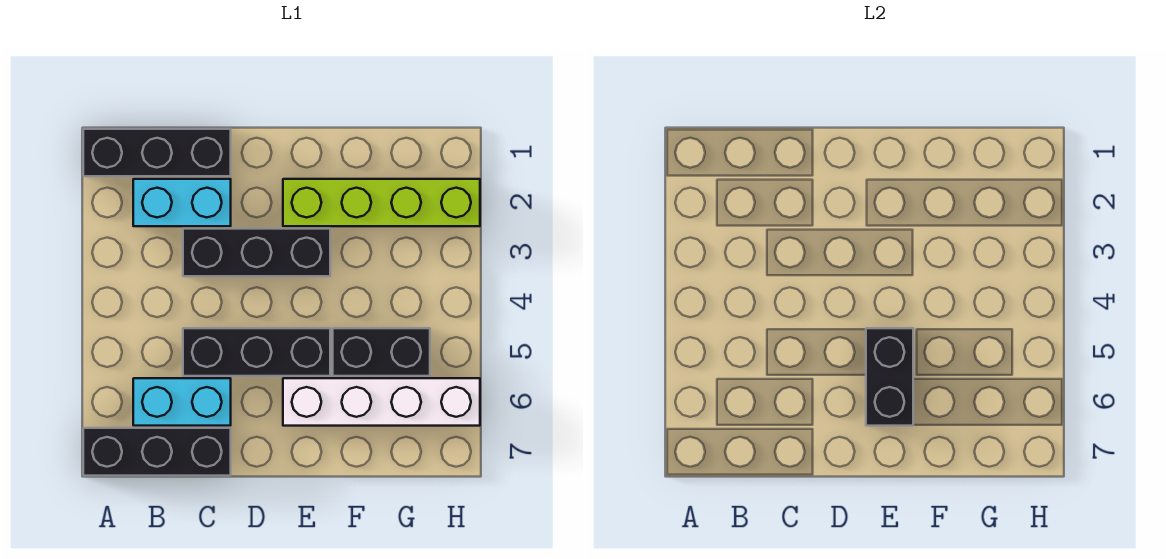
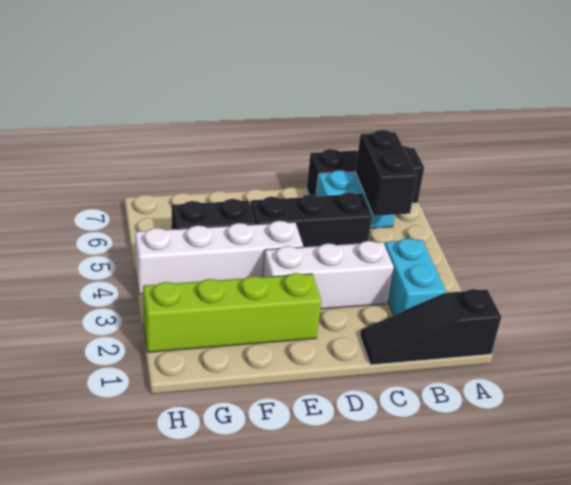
black brick A1:C1 level 1 -> black slope A1:C1 level 1 top A
cyan brick B2:C2 level 1 -> cyan brick B2:B3 level 1
black brick C3:E3 level 1 -> white brick C3:E3 level 1
black brick E5:E6 level 2 -> black brick B5:B6 level 2
white brick E6:H6 level 1 -> white brick E4:H4 level 1

